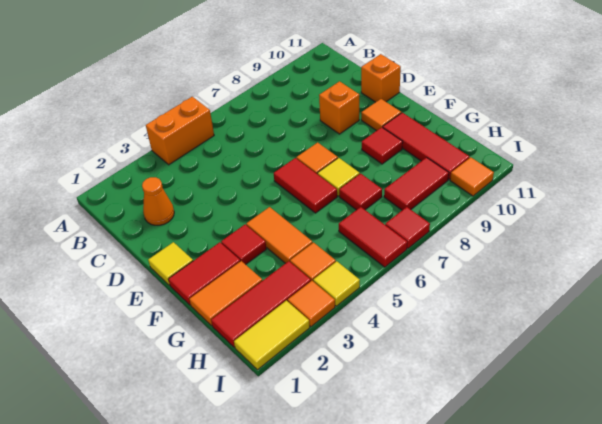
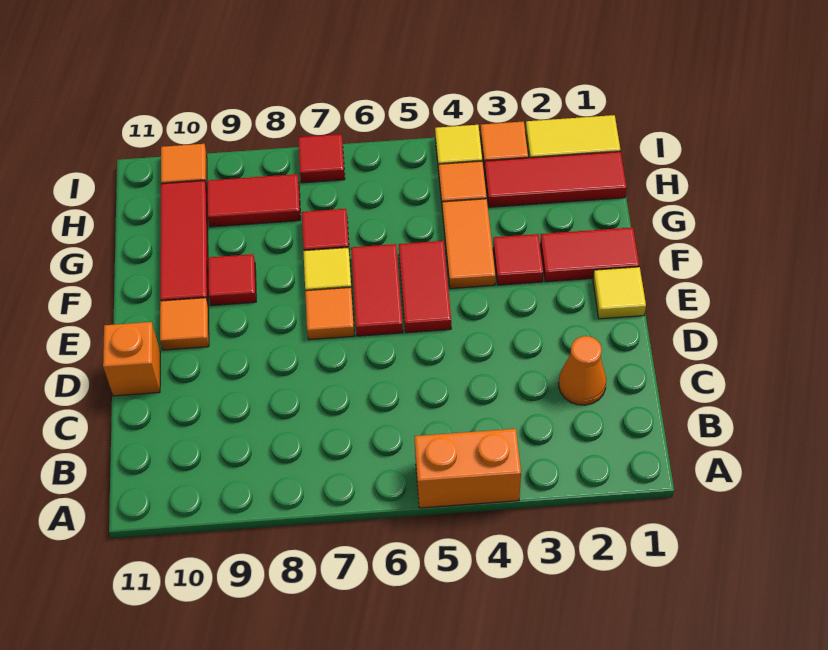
orange brick D9 level 1 -> none
orange tile G1:G2 level 1 -> none
red tile H6:I6 level 1 -> red tile E5:F5 level 1

